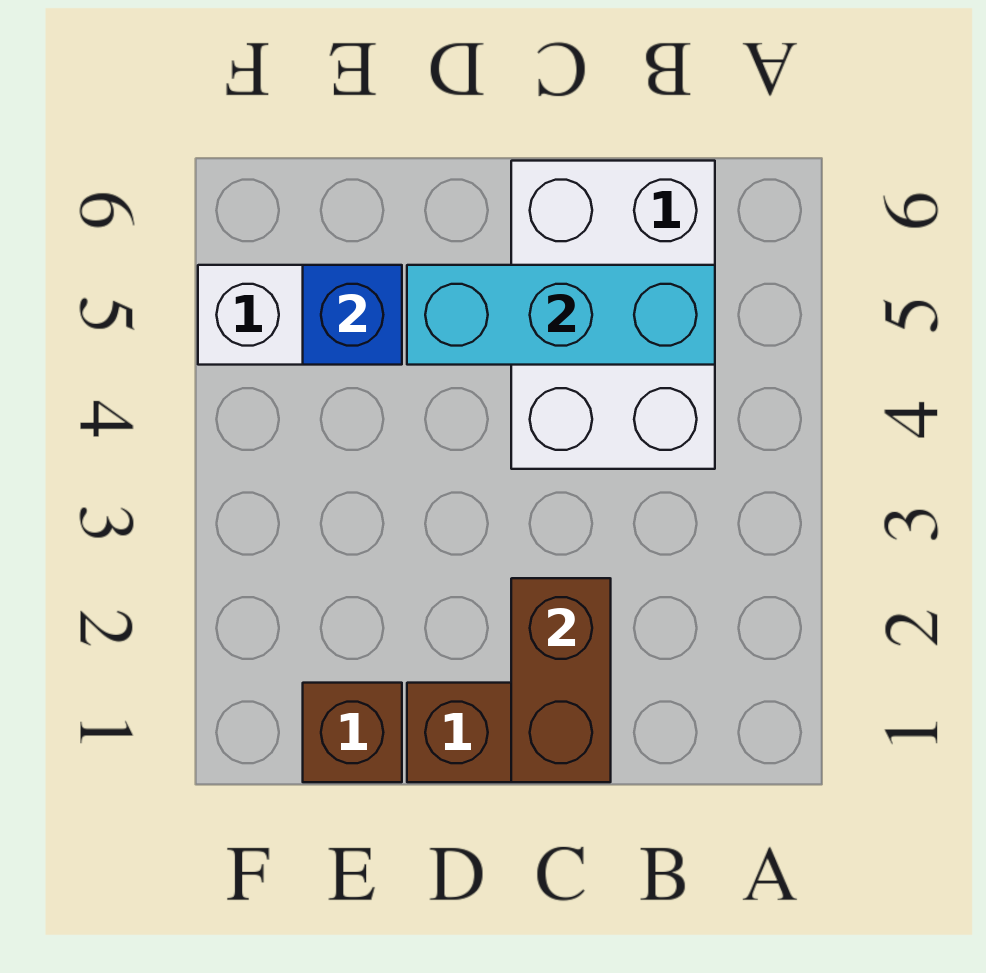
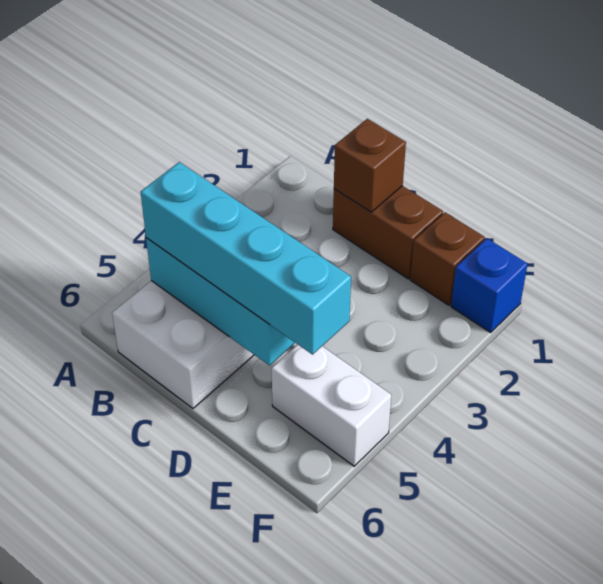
none -> cyan brick B5:E5 level 3
brown brick C1:C2 level 2 -> brown brick C1 level 2
blue brick E5 level 2 -> blue brick F1 level 1

